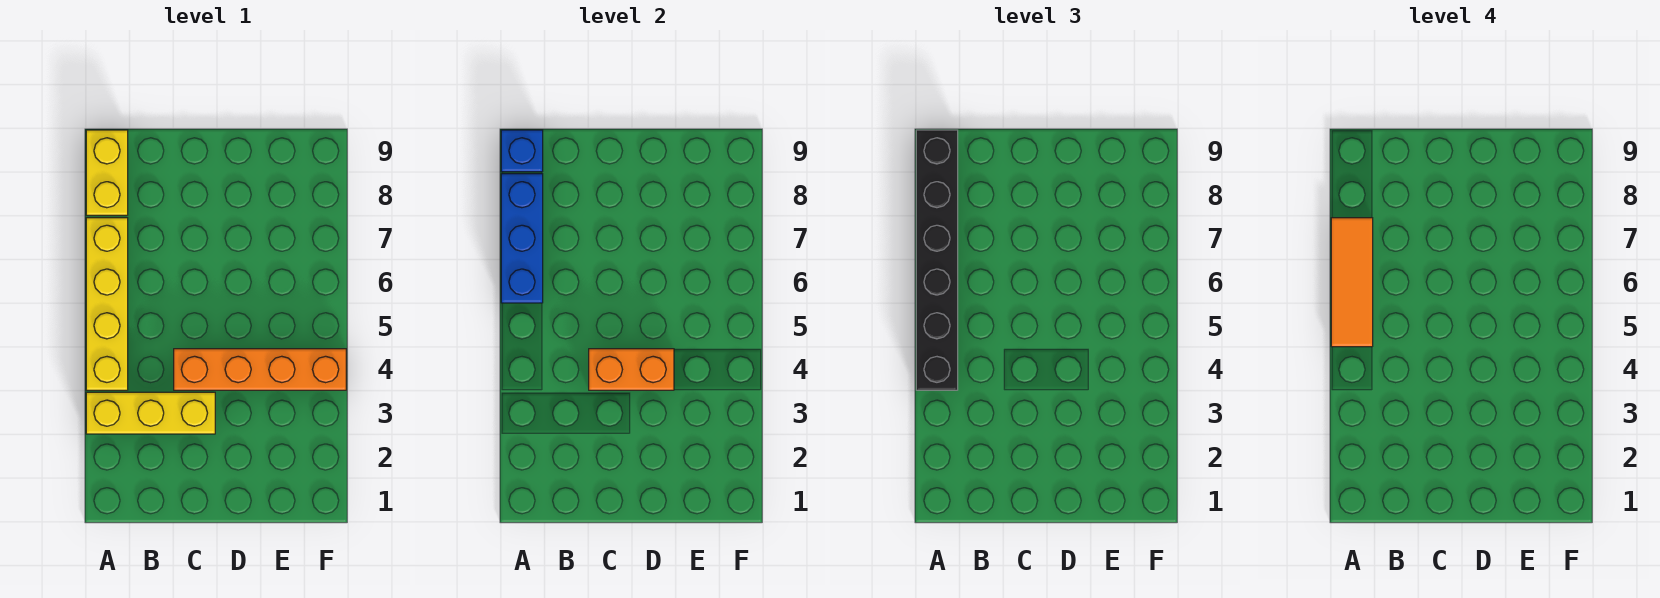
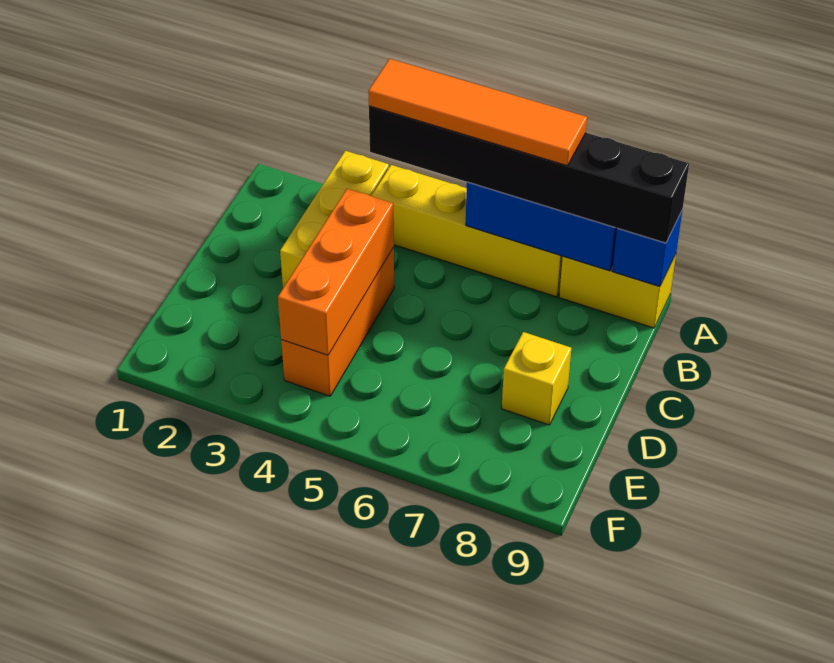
orange tile A5:A7 level 4 -> orange tile A4:A7 level 4
orange brick C4:F4 level 1 -> orange brick C4:E4 level 1
orange brick C4:D4 level 2 -> orange brick C4:E4 level 2
none -> yellow brick D8 level 1

